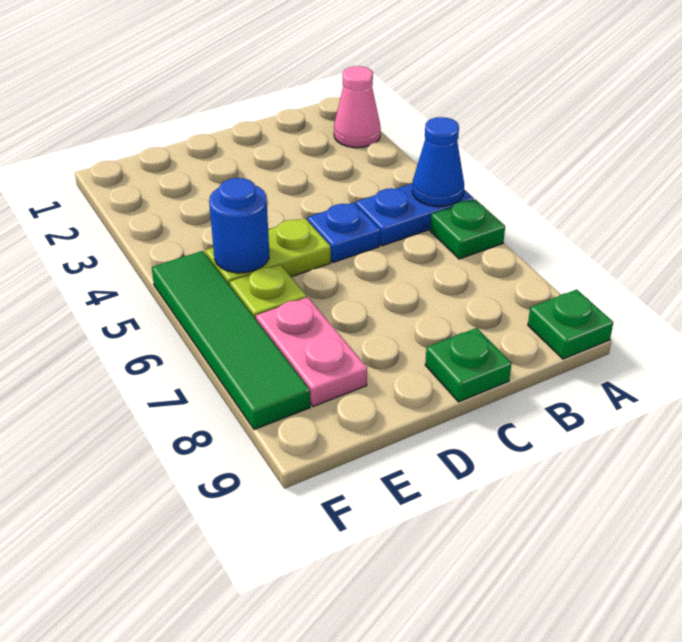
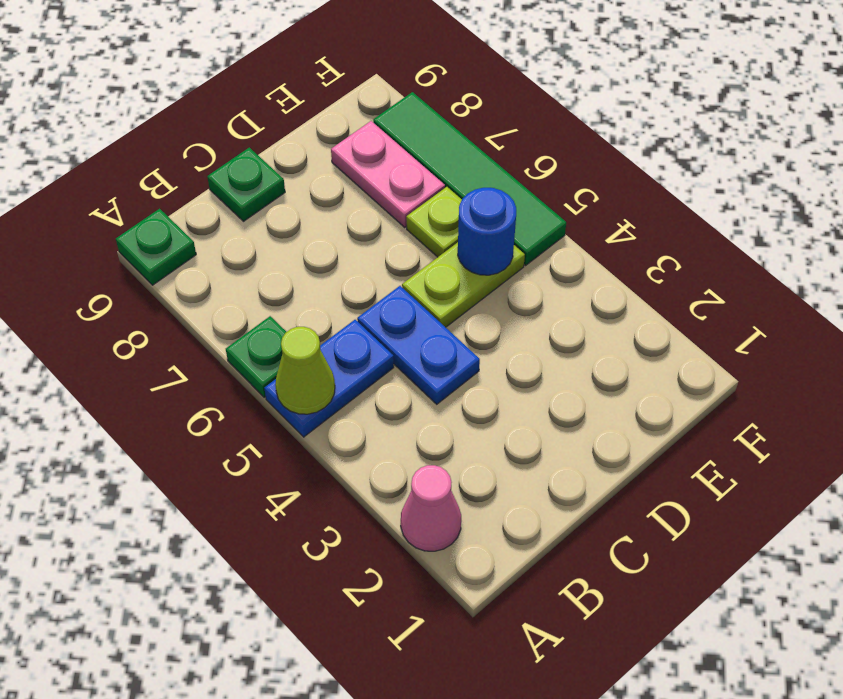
blue cone A5 level 2 -> lime cone A5 level 2
blue plate C5 level 1 -> blue plate C4:C5 level 1

